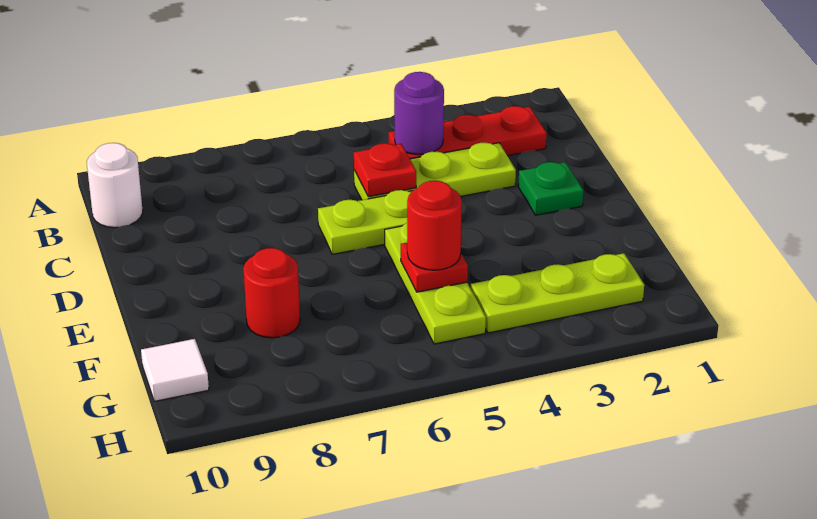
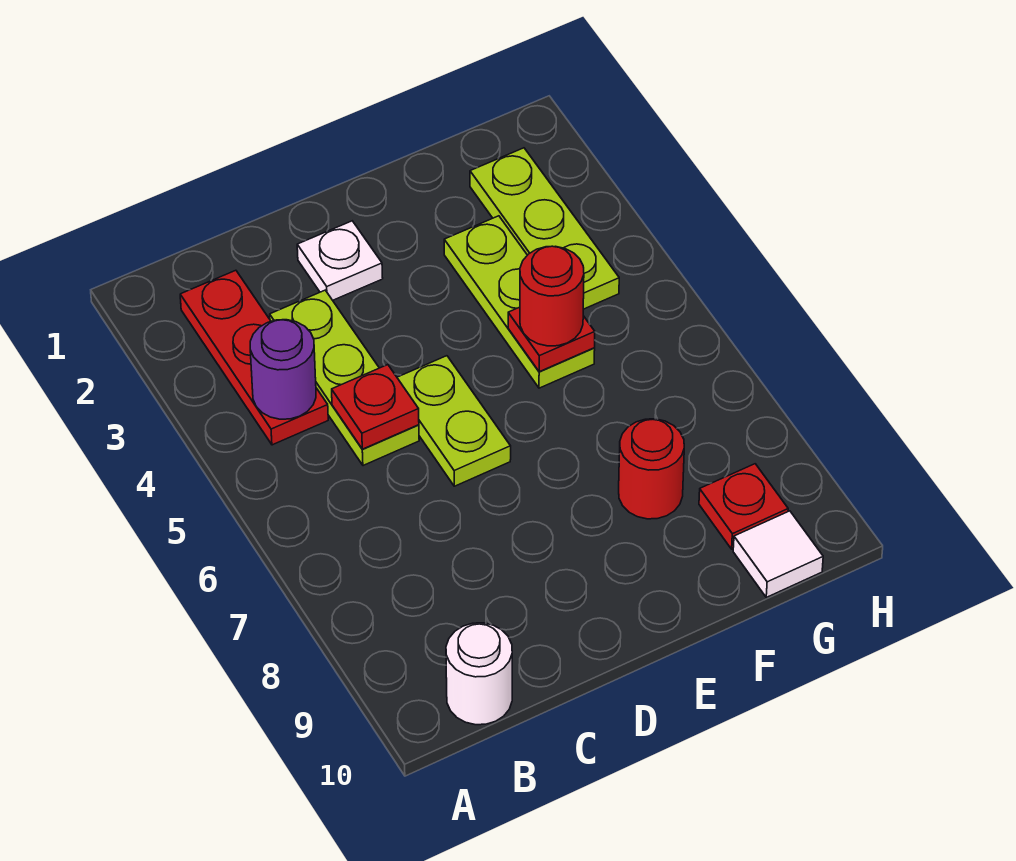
green plate D2 level 1 -> white plate D2 level 1
lime plate E5:G5 level 1 -> lime plate F3:F5 level 1
none -> red plate G9 level 1

